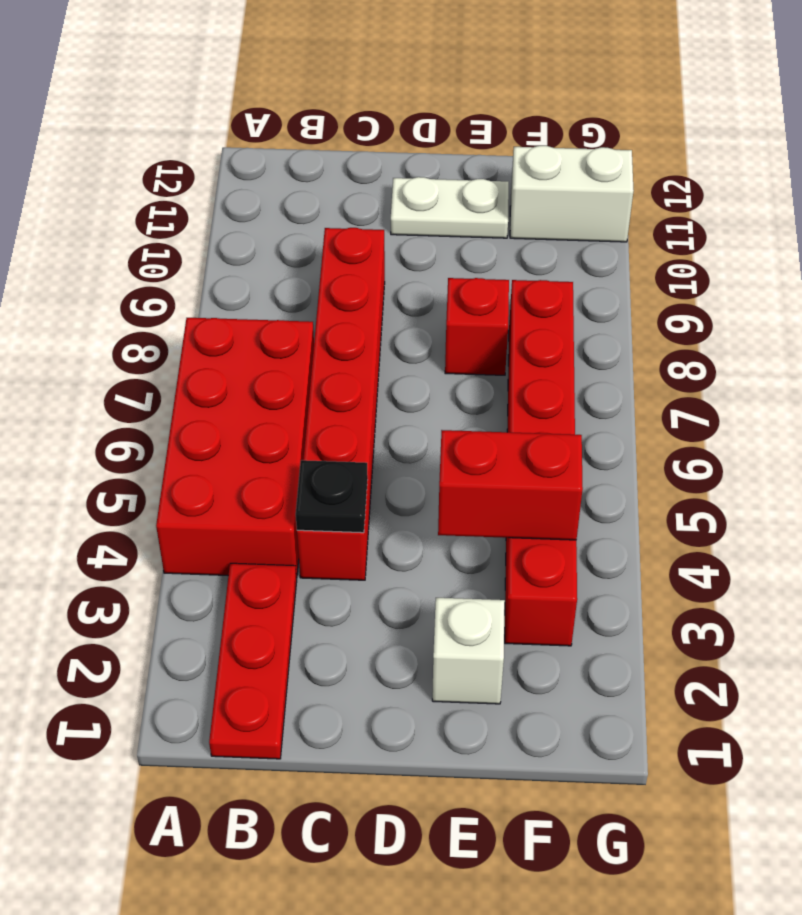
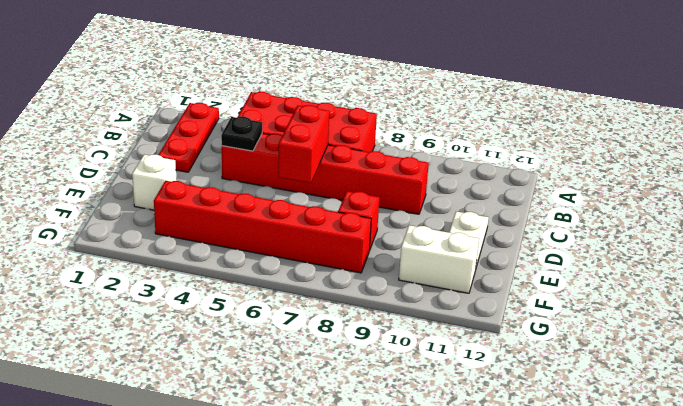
red plate B1:B3 level 1 -> red plate A2:C2 level 1
red brick E4:F4 level 2 -> red brick C6:D6 level 2
white brick F11:G11 level 1 -> white brick F10:F11 level 1

